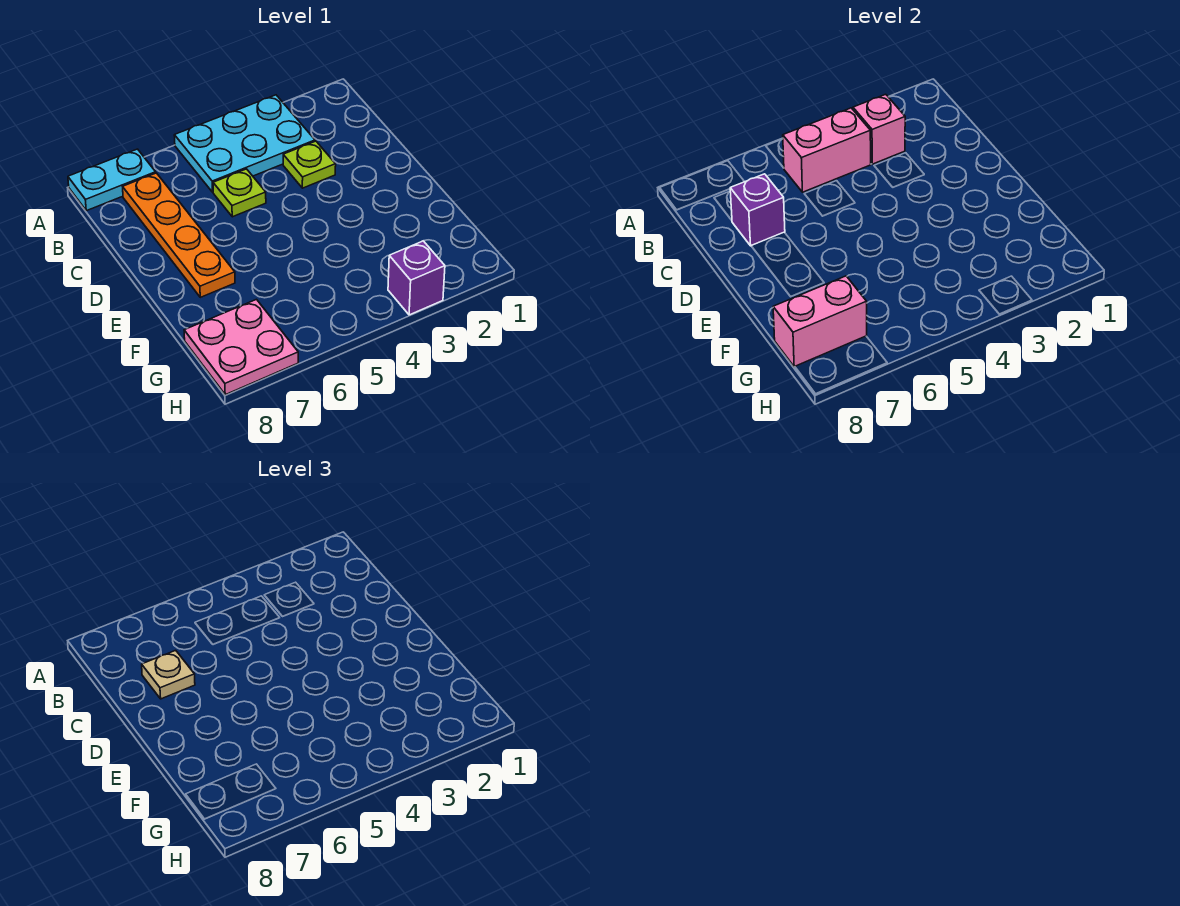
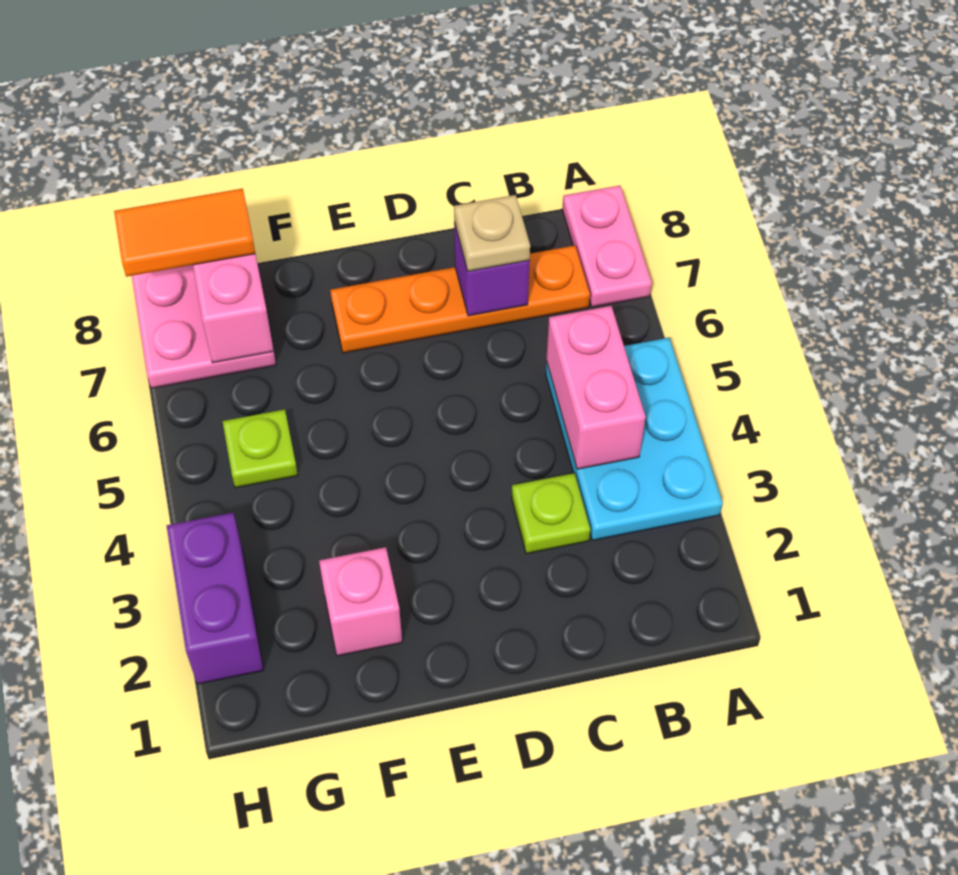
cyan plate A7:A8 level 1 -> pink plate A7:A8 level 1
pink brick B3 level 2 -> pink brick F2 level 1
lime plate C5 level 1 -> lime plate G5 level 1
none -> orange tile G8:H8 level 3
purple brick H3 level 1 -> purple brick H2:H3 level 1

